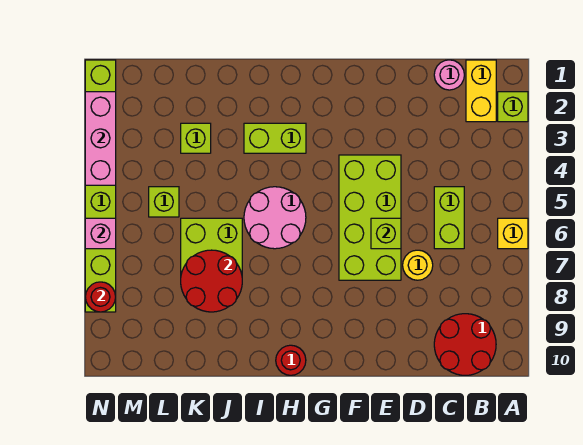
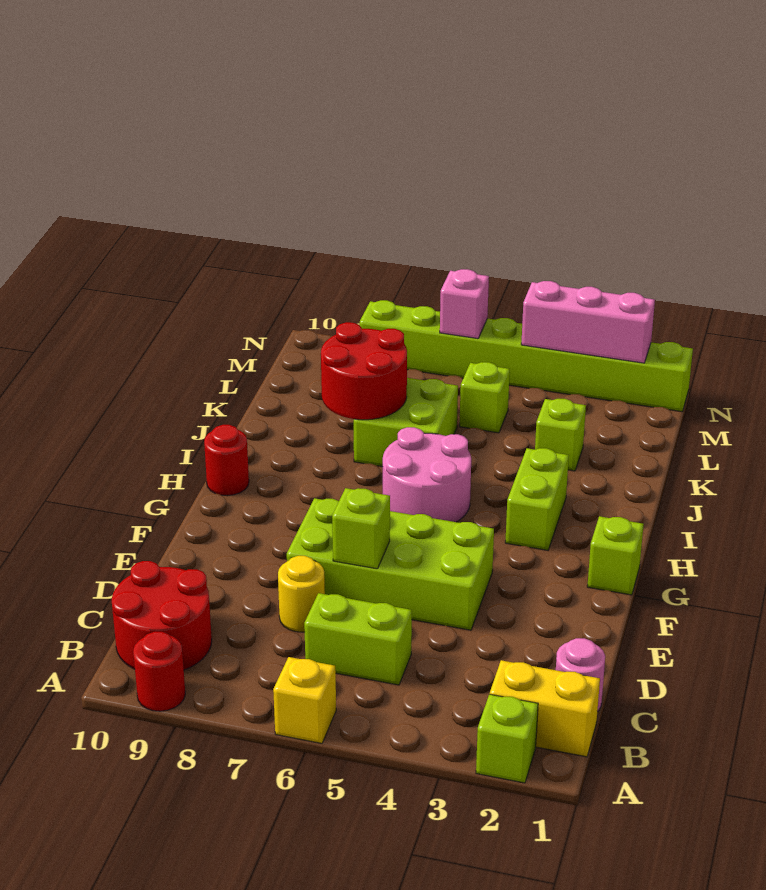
none -> lime brick G1 level 1
red round brick N8 level 2 -> red round brick A9 level 1

